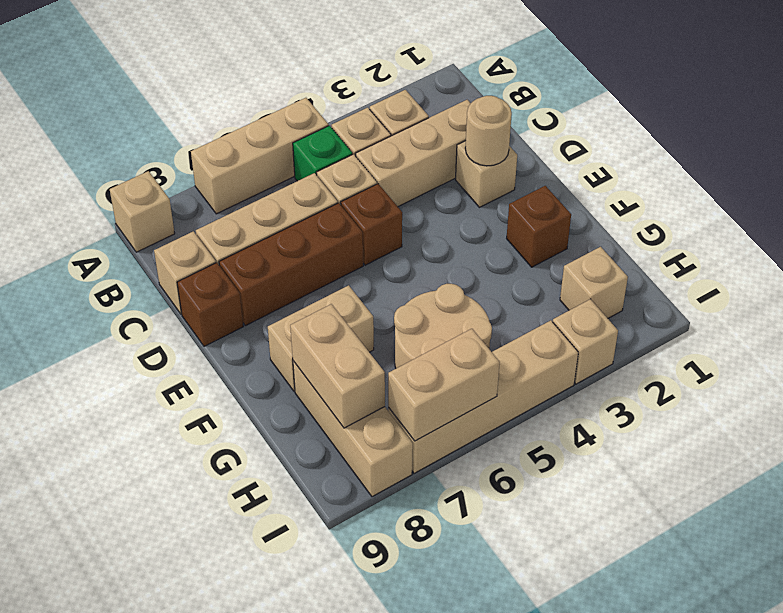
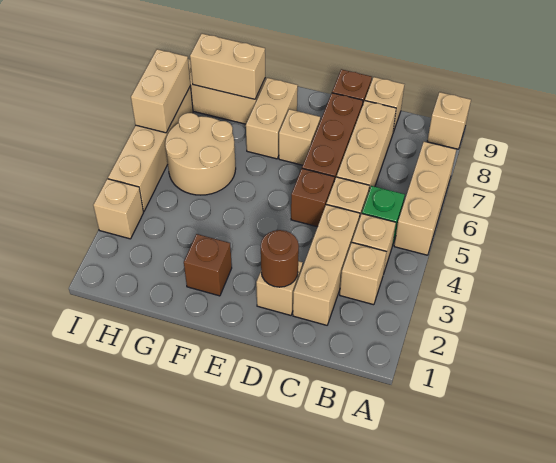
tan round brick D2 level 2 -> brown round brick D2 level 2
tan brick H2 level 1 -> tan brick E7 level 1

